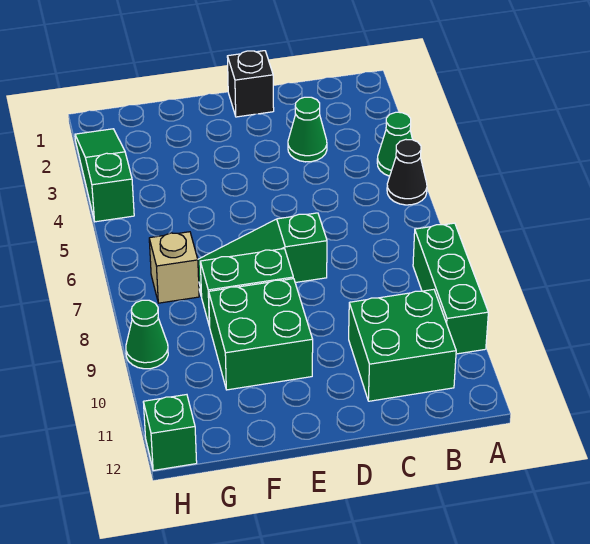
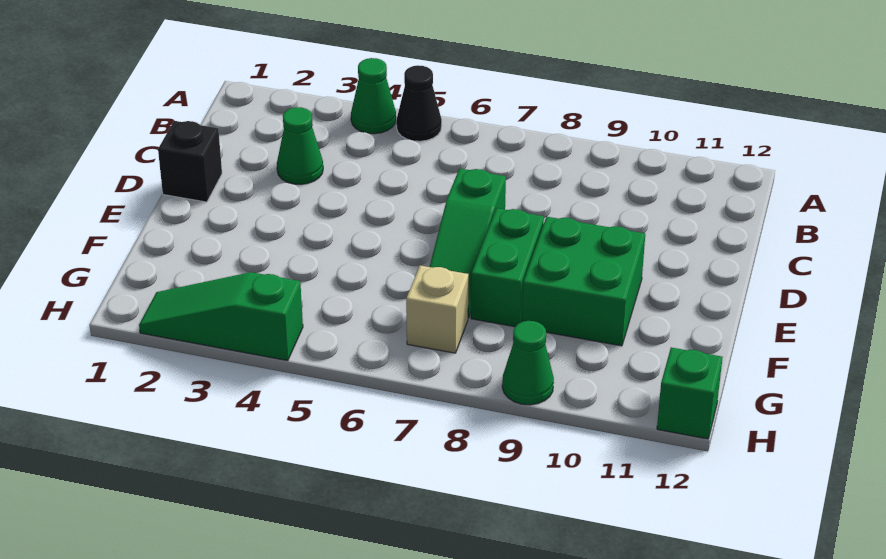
green brick A8:A10 level 1 -> none
green brick B10:C11 level 1 -> none

